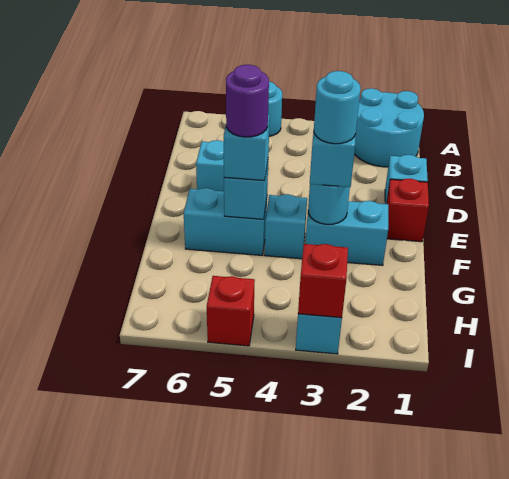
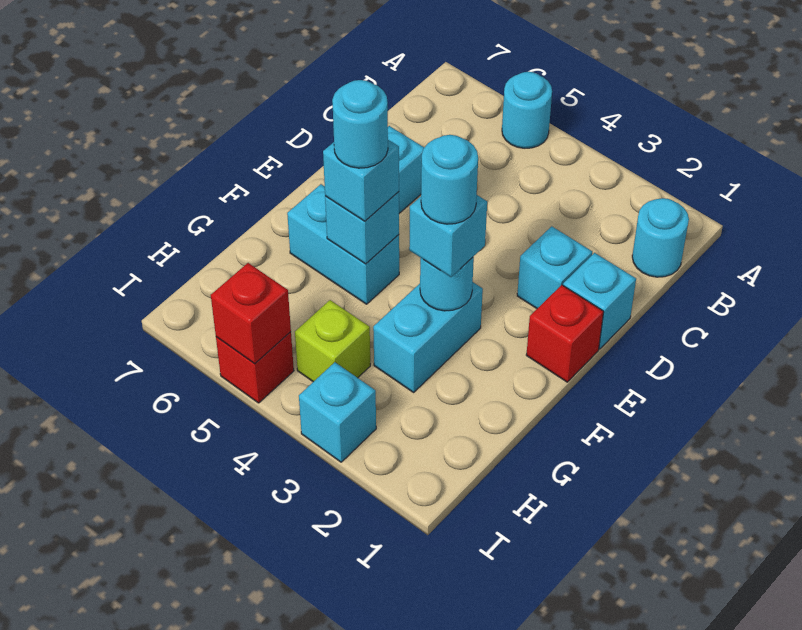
cyan round brick A1:B2 level 1 -> cyan round brick B1 level 1
cyan brick F2:F3 level 1 -> cyan brick F3:G3 level 1
cyan brick F4 level 1 -> cyan brick D2 level 1
purple round brick F5 level 4 -> cyan round brick F5 level 4
none -> lime brick H4 level 1
red brick I3 level 2 -> red brick I5 level 2

